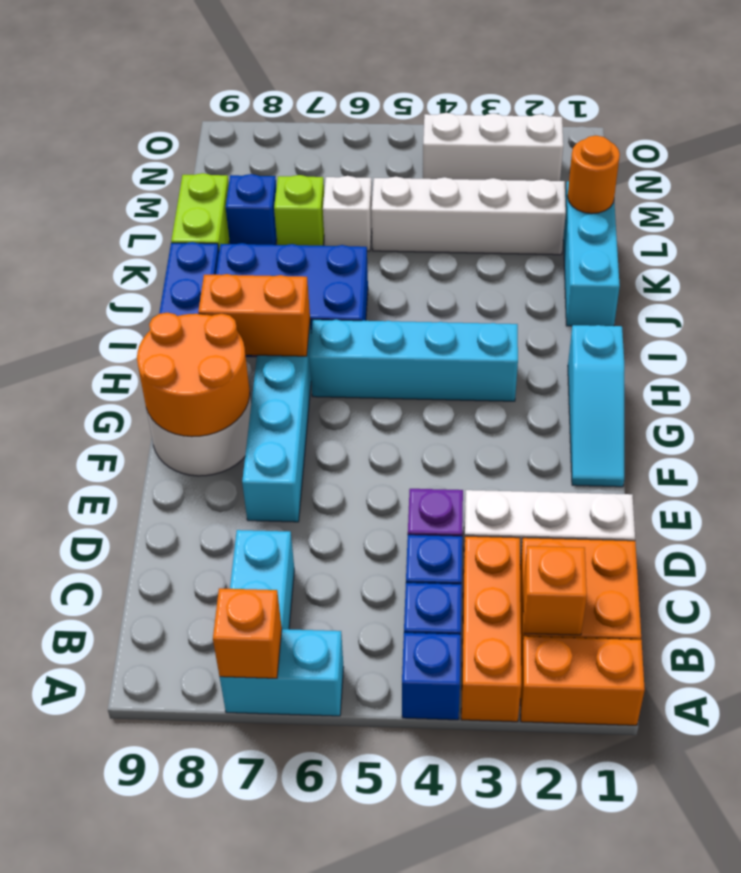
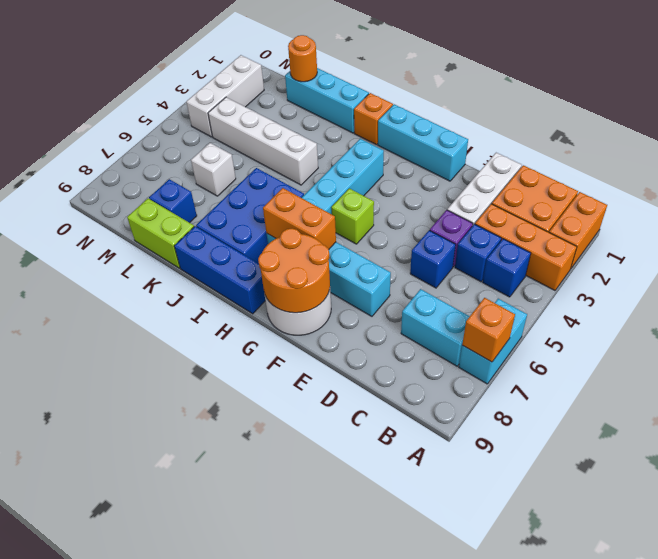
blue brick A4 level 1 -> blue brick D5 level 1
orange brick B2 level 2 -> orange brick I1 level 1
cyan slope F1:H1 level 1 top H -> cyan brick F1:H1 level 1
orange brick H7:H8 level 2 -> orange brick G7:H7 level 2
white brick L2:L5 level 1 -> white brick J4:M4 level 1
lime brick L7 level 1 -> lime brick G5 level 1

